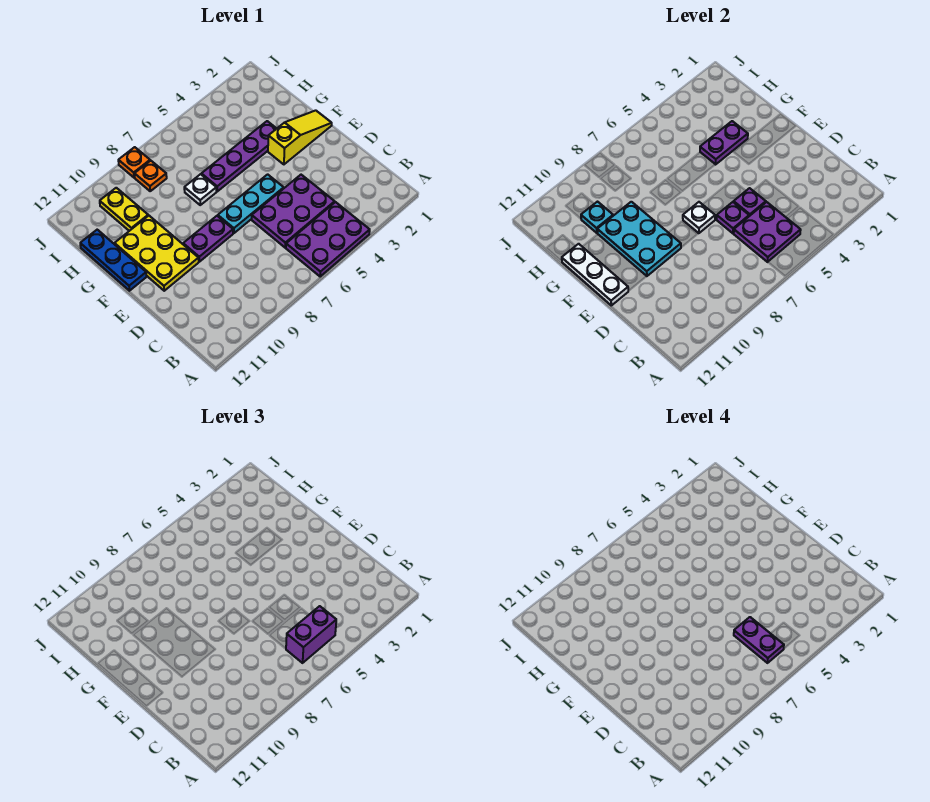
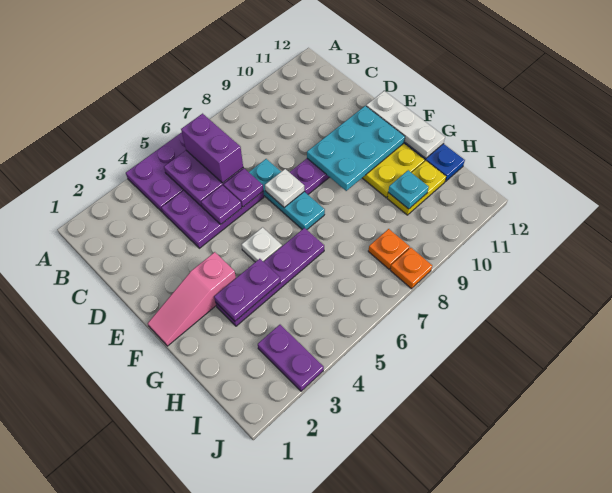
purple brick B5:B6 level 3 -> purple brick B6:C6 level 3
purple plate B6:C6 level 4 -> purple plate I3:J3 level 1
cyan plate E5:E7 level 1 -> cyan plate D7:F7 level 1
cyan plate E9:G10 level 2 -> cyan plate E9:F11 level 2
yellow slope F1:F3 level 1 top 3 -> pink slope F1:F3 level 1 top 3
white plate G7 level 1 -> white plate F5 level 1
yellow plate H10:I10 level 1 -> yellow plate H10:H11 level 1

